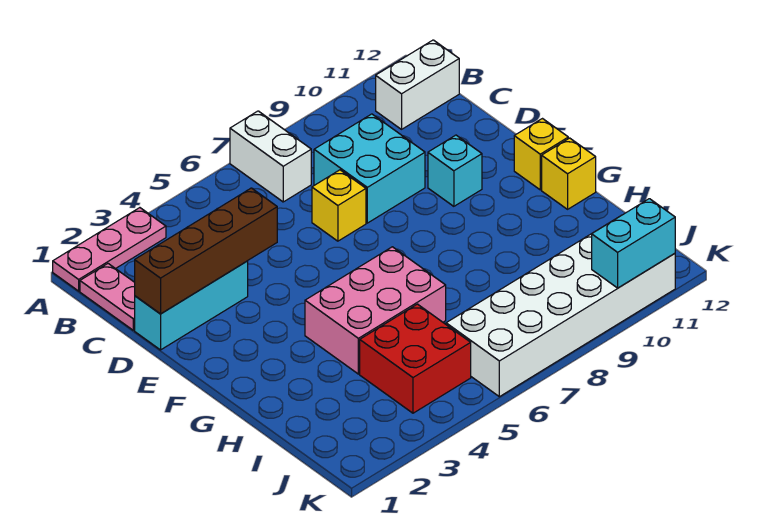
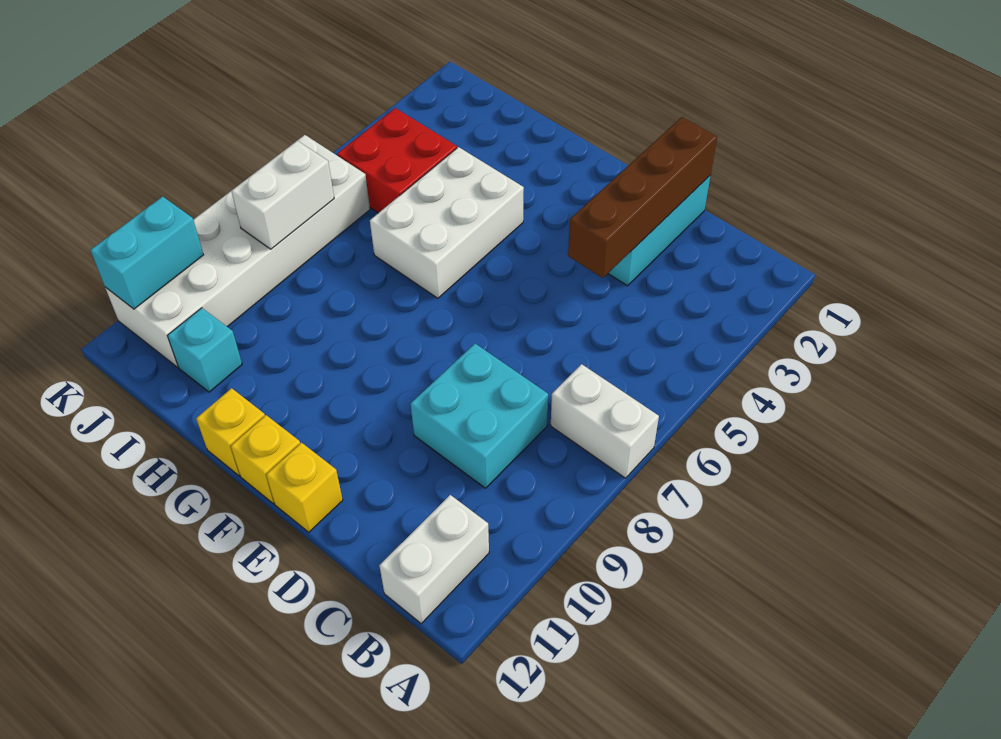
pink plate A1:A3 level 1 -> none
pink plate B1:C1 level 1 -> none
yellow brick D7 level 1 -> yellow brick E12 level 1
cyan brick E10 level 1 -> cyan brick I11 level 1
pink brick G4:H6 level 1 -> white brick G4:H6 level 1
none -> white brick J7:J8 level 2

